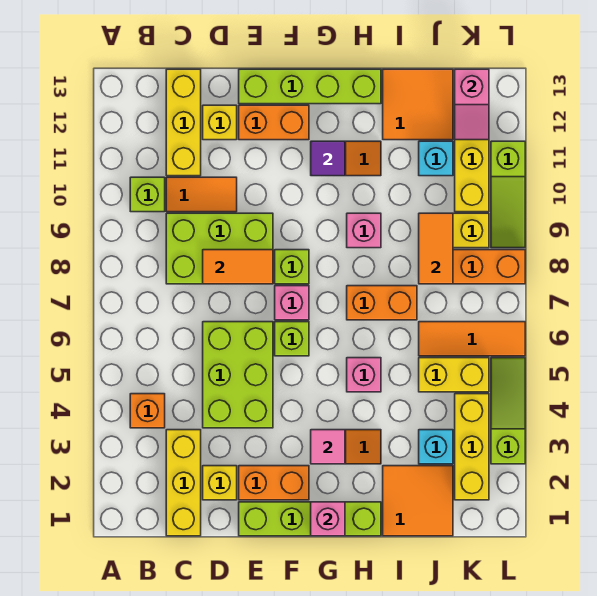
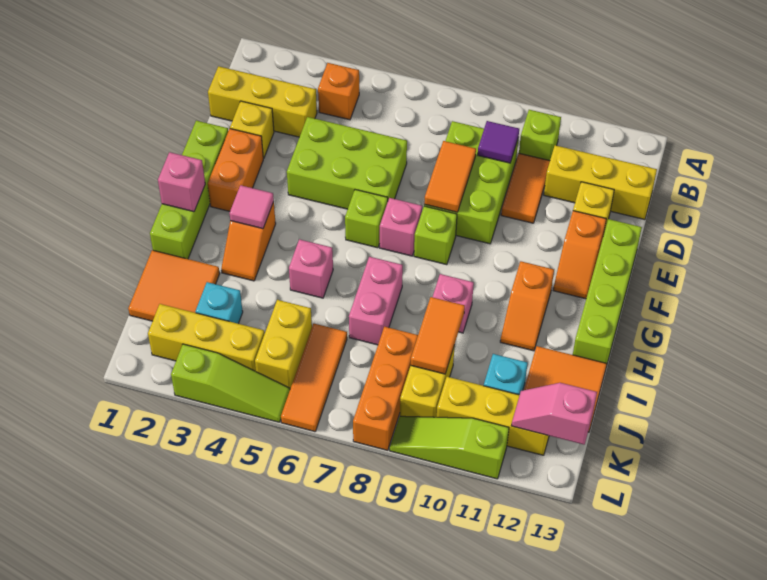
orange brick E12:F12 level 1 -> orange slope E12:F12 level 1 top E
purple tile G11 level 2 -> purple tile C9 level 2
orange brick H7:I7 level 1 -> pink brick H7:I7 level 1
orange tile J8:J9 level 2 -> orange tile I9:J9 level 2

